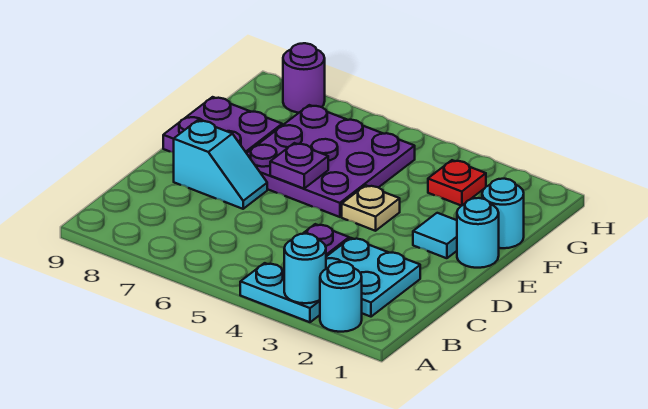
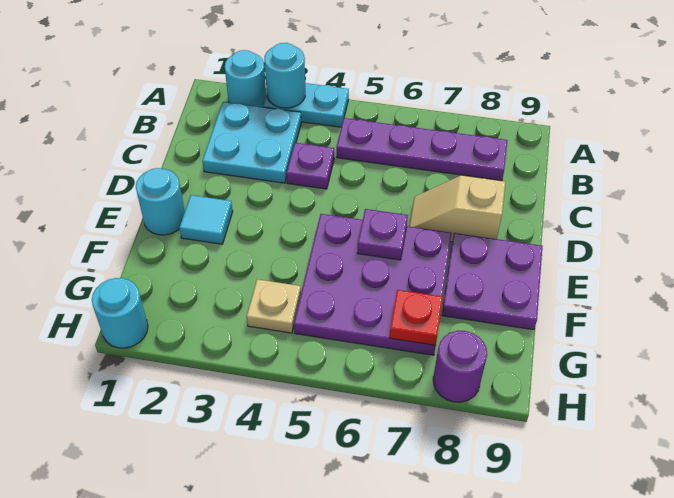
none -> purple plate B5:B8 level 1
cyan slope D7:D8 level 1 top 8 -> tan slope D7:D8 level 1 top 8
tan plate E4 level 1 -> tan plate G4 level 1
cyan round brick F1 level 1 -> cyan round brick H1 level 1
red plate G3 level 1 -> red plate G7 level 2

